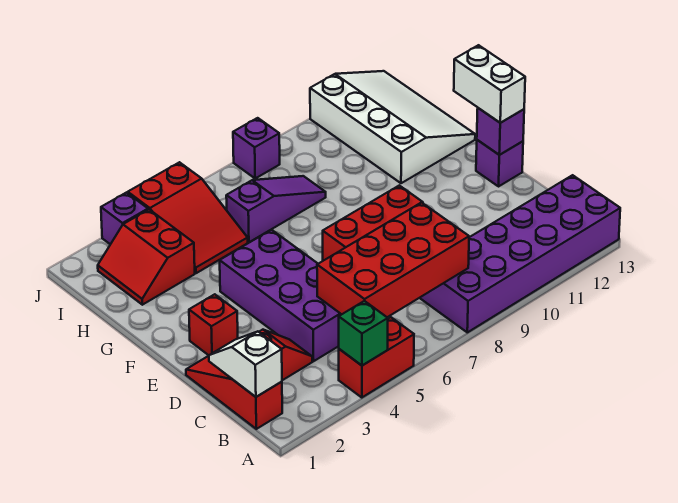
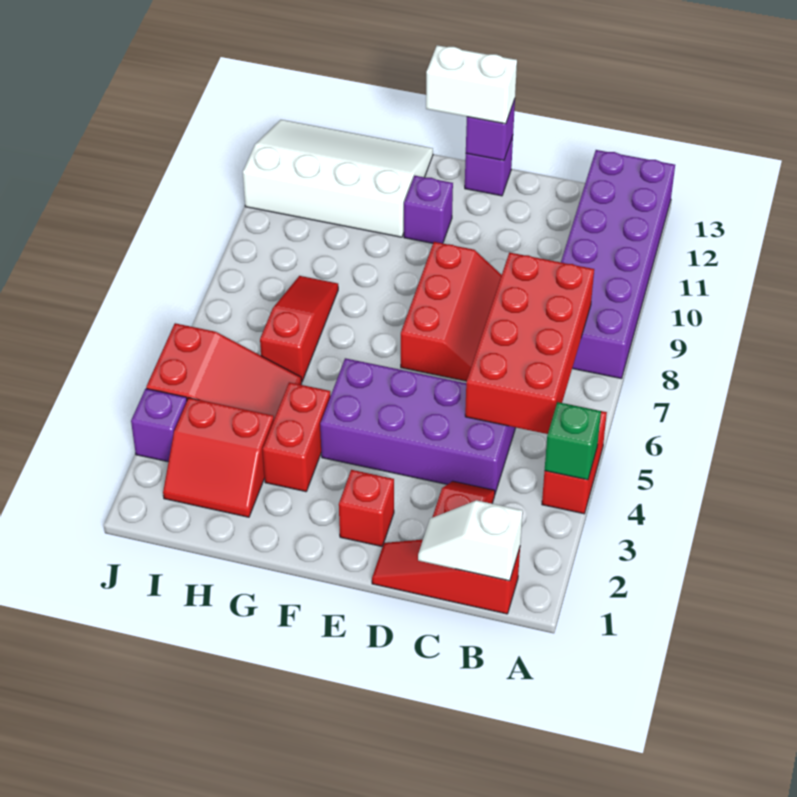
none -> red brick G3:G4 level 1
purple slope H6:H8 level 1 top 6 -> red slope H6:H8 level 1 top 6
purple brick J8 level 1 -> purple brick F11 level 1

